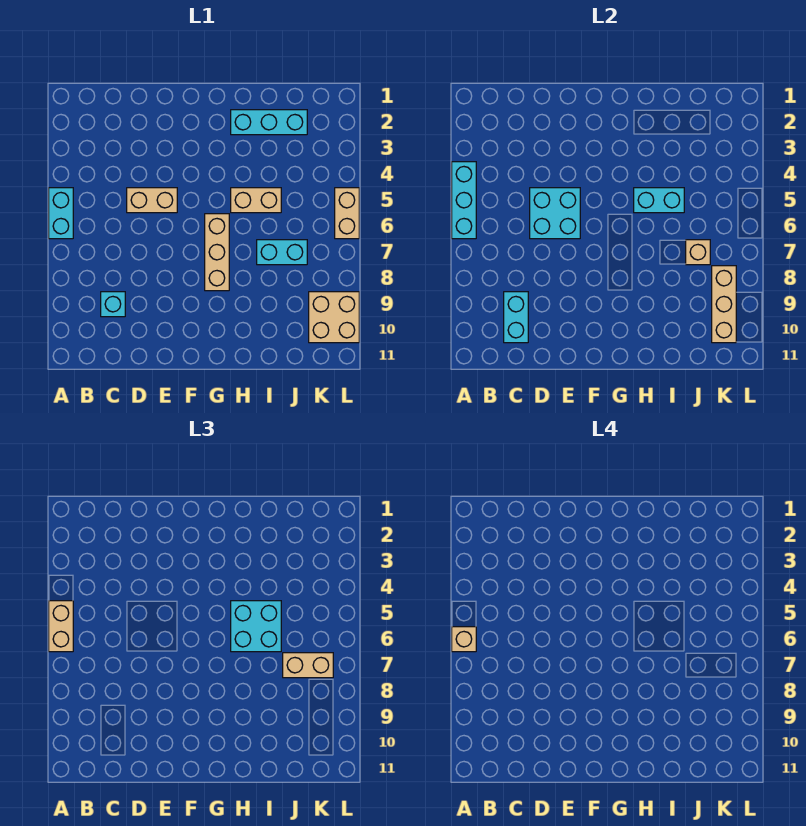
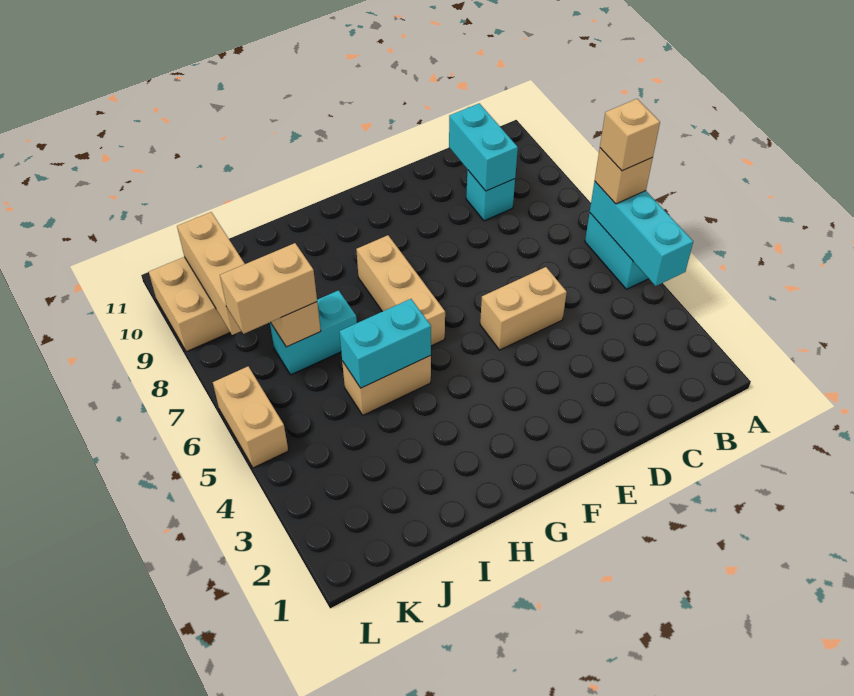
tan brick A5:A6 level 3 -> tan brick A6 level 3
cyan brick D5:E6 level 2 -> none
cyan brick H2:J2 level 1 -> none
cyan brick H5:I6 level 3 -> none

